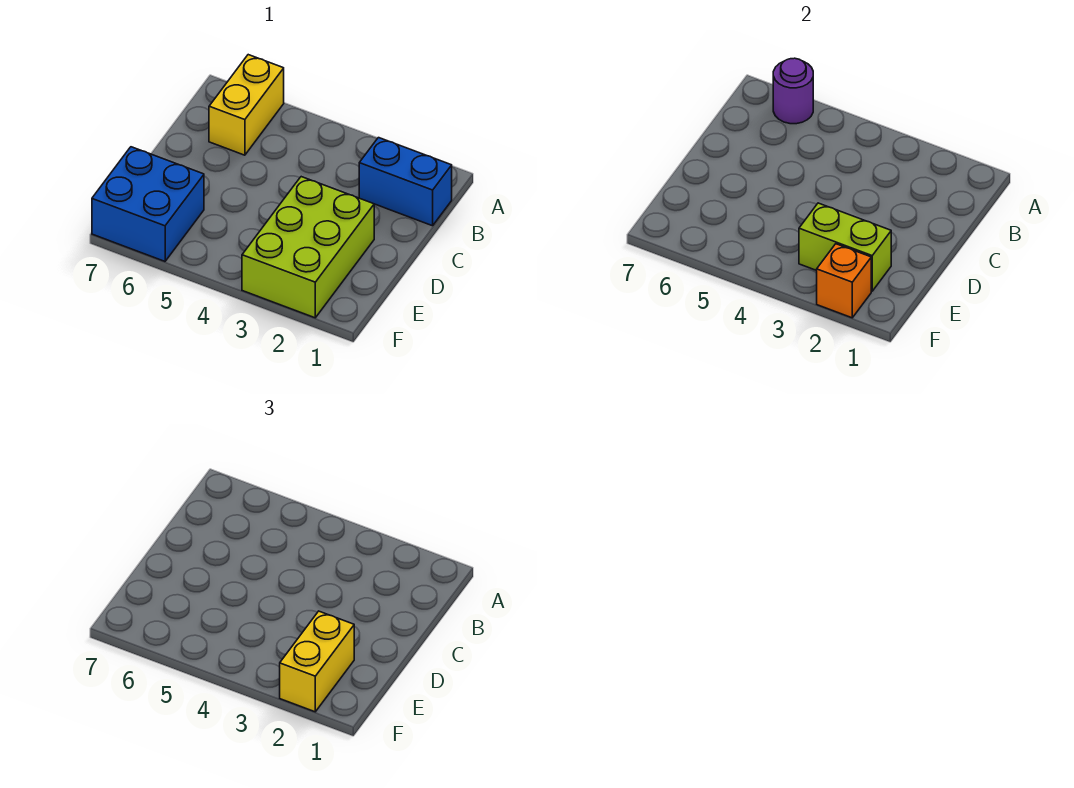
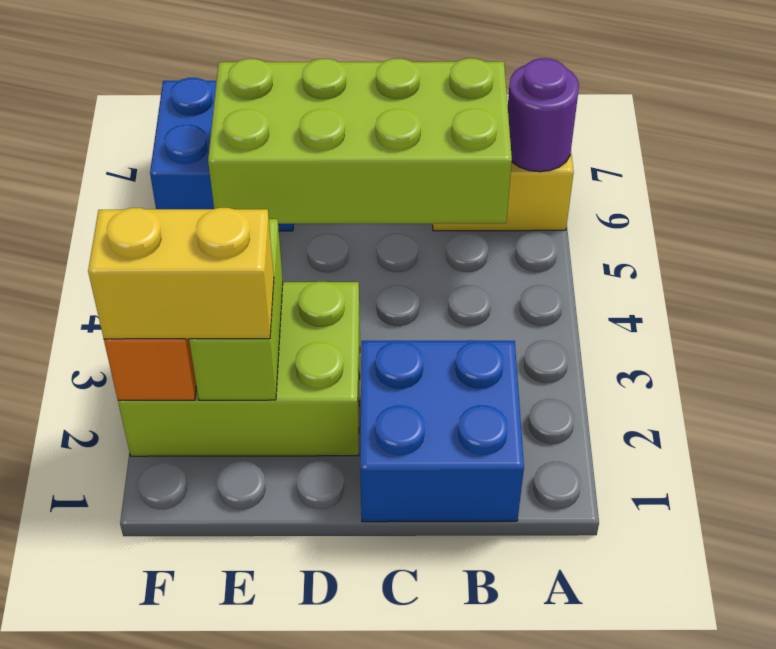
blue brick B1:B2 level 1 -> blue brick B1:C2 level 1
none -> lime brick B5:E6 level 2

